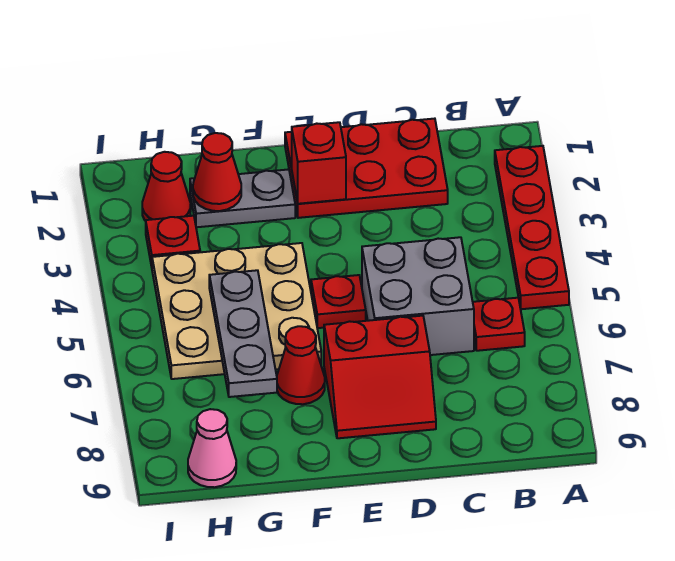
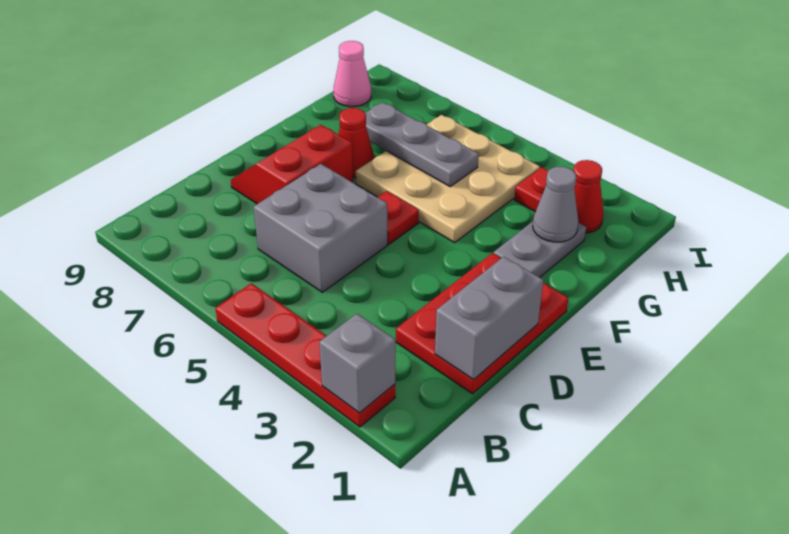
none -> grey brick A2 level 2
red plate B6 level 1 -> none
none -> grey brick C1:D1 level 2
red brick E2 level 2 -> none
red cone G2 level 2 -> grey cone G2 level 2

